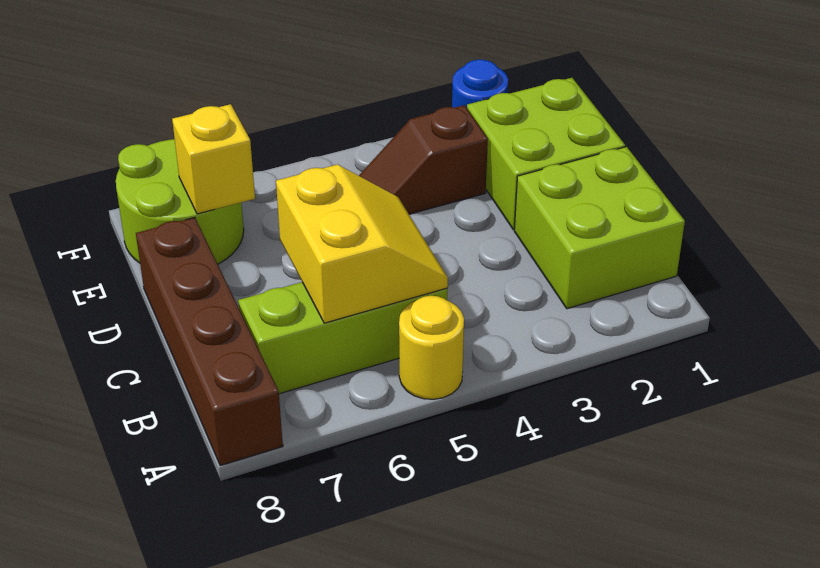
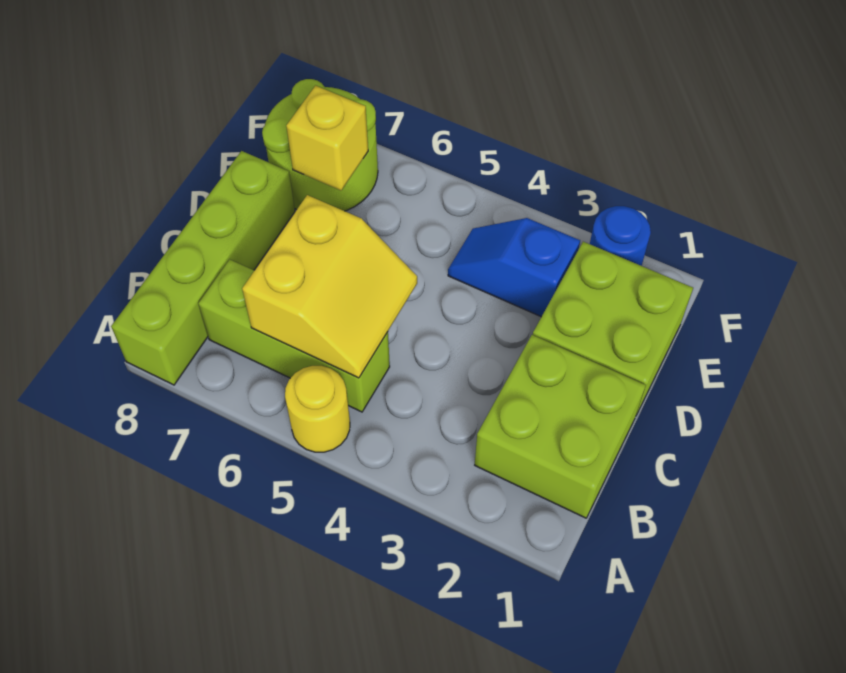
brown brick A8:D8 level 1 -> lime brick A8:D8 level 1
brown slope E3:E4 level 1 top 3 -> blue slope E3:E4 level 1 top 3

